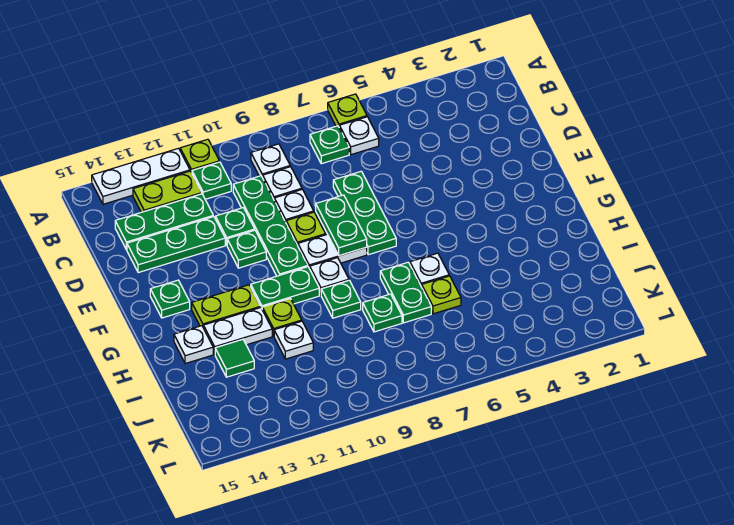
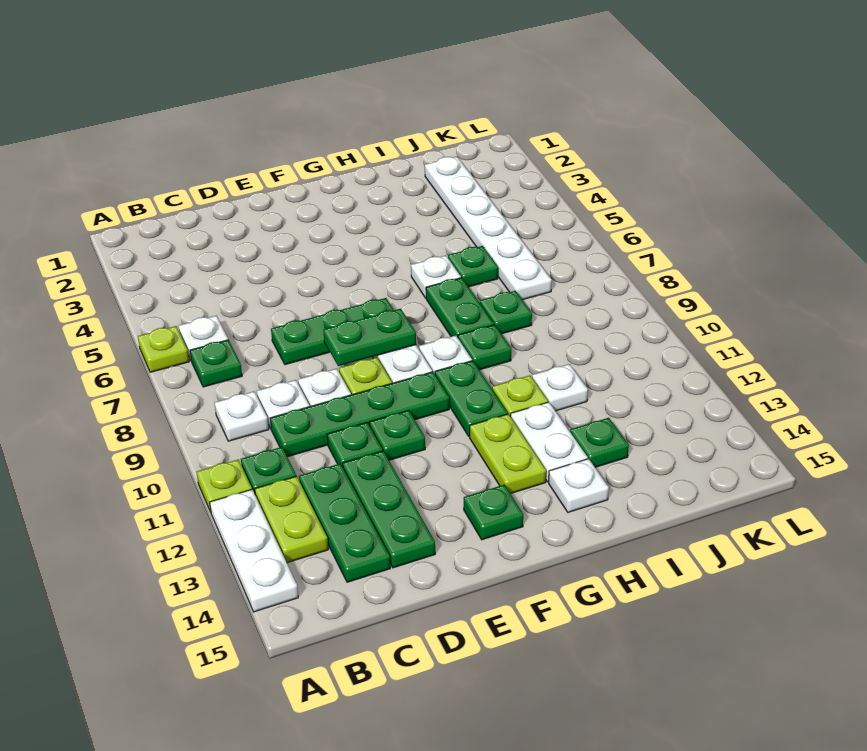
green plate H7:I7 level 1 -> green plate H7:H8 level 1
lime plate I6 level 1 -> green plate I6 level 1
green tile I13 level 1 -> green plate I13 level 1
none -> white plate J2:J7 level 1

